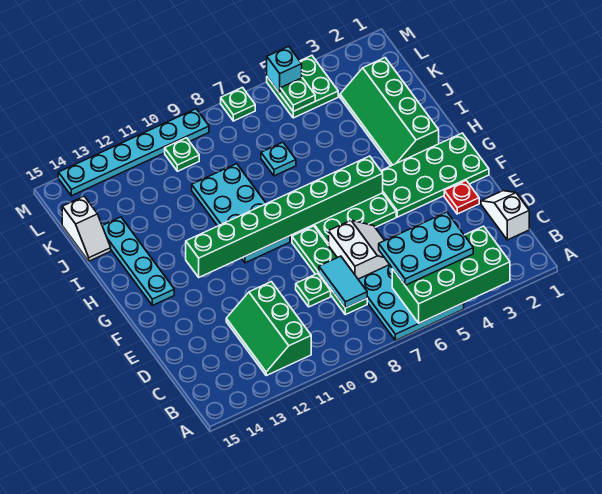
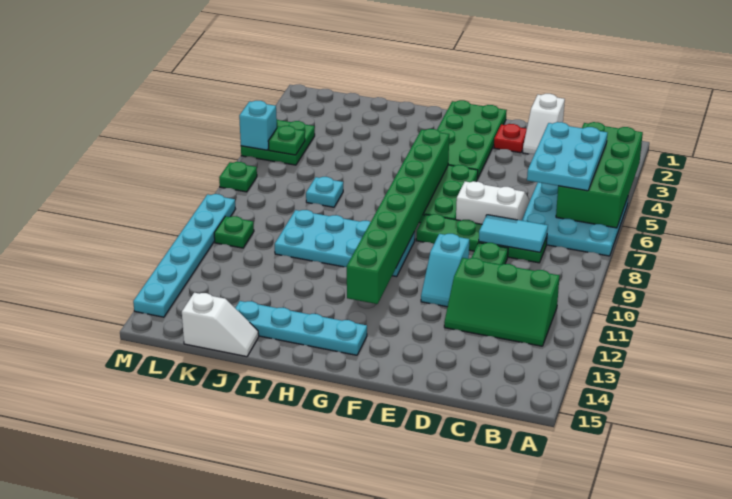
white slope C1:D1 level 1 top C -> white slope D1:D2 level 1 top 1
none -> cyan slope E10:E11 level 1 top 10
green slope H2:K3 level 1 top 2 -> none

